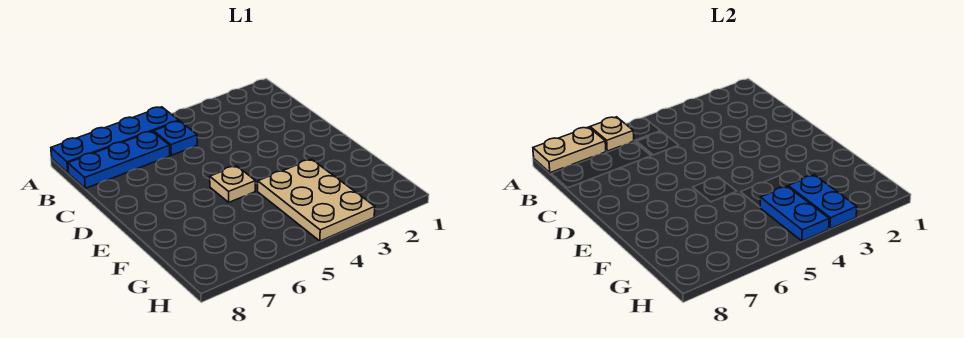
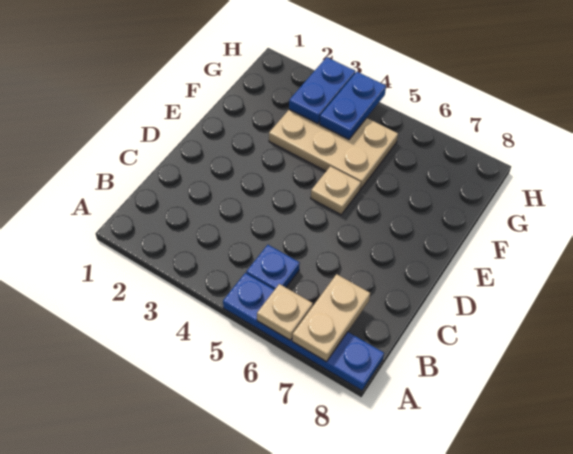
tan plate A7:A8 level 2 -> tan plate A7:B7 level 2
blue plate B6:B8 level 1 -> none
tan plate F3:H4 level 1 -> tan plate F3:G5 level 1

